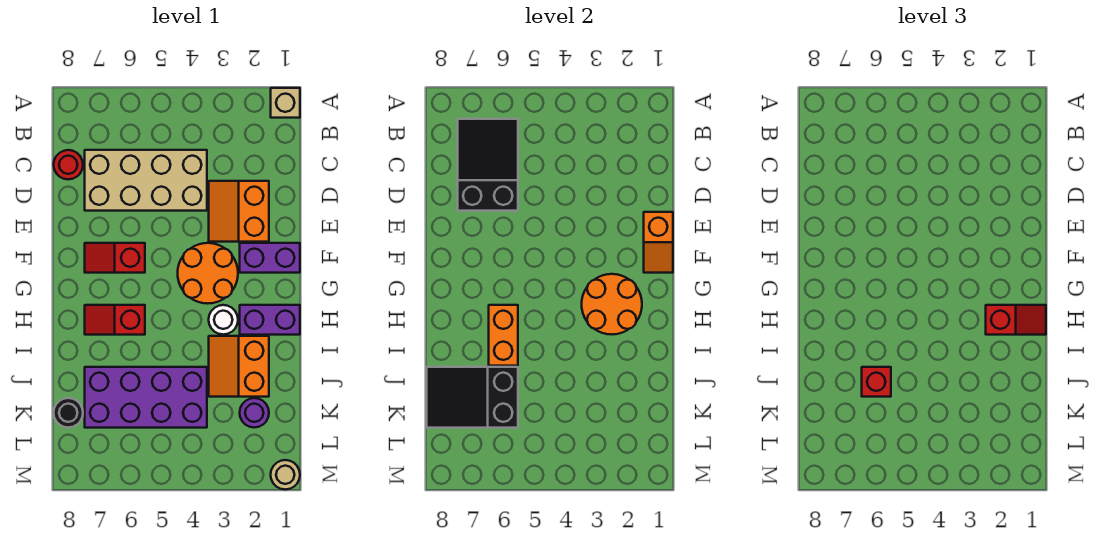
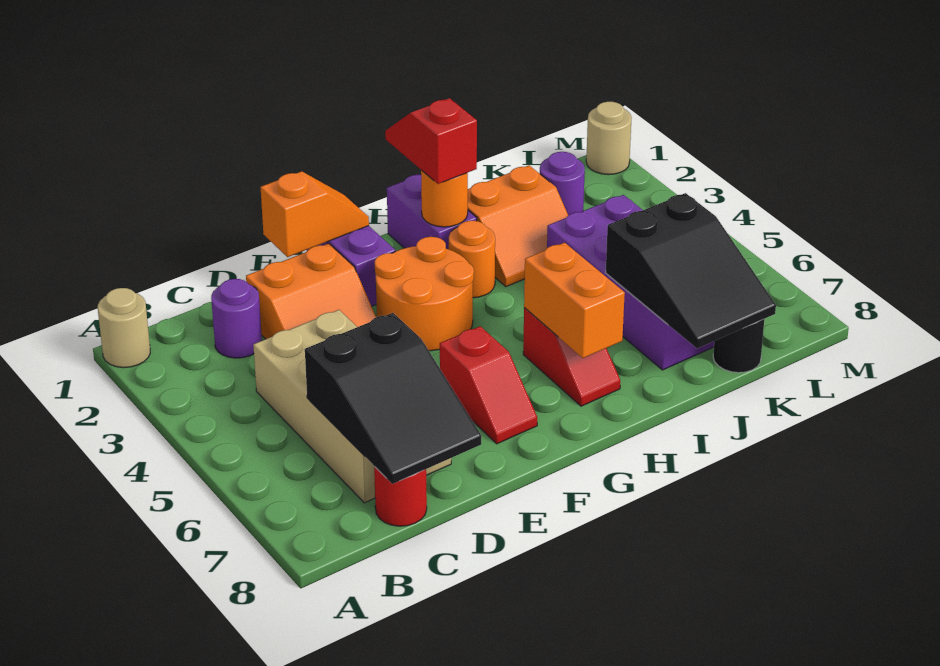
tan brick A1 level 1 -> tan round brick A1 level 1
black slope B6:D7 level 2 top D -> black slope C6:D8 level 2 top 6
none -> purple round brick C2 level 1
orange round brick G2:H3 level 2 -> orange round brick H2 level 2
white round brick H3 level 1 -> orange round brick H3 level 1
orange brick H6:I6 level 2 -> orange brick H6:H7 level 2
red brick J6 level 3 -> none

